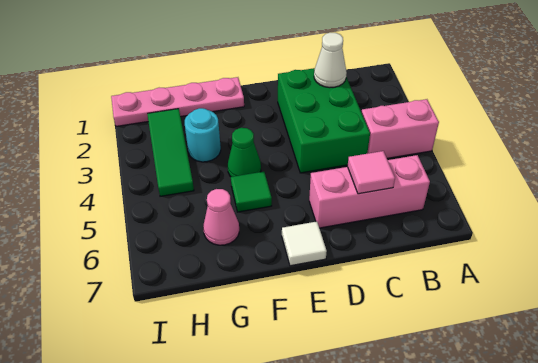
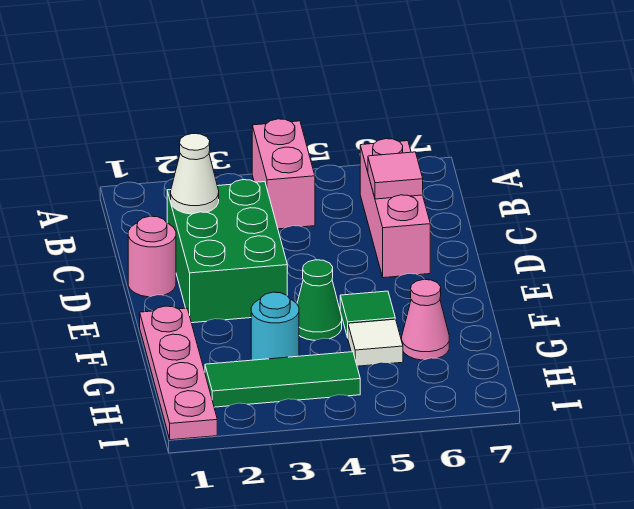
green brick C2:D4 level 1 -> green brick C2:E3 level 1
none -> pink round brick D1 level 1
white tile E7 level 1 -> white tile G5 level 1

